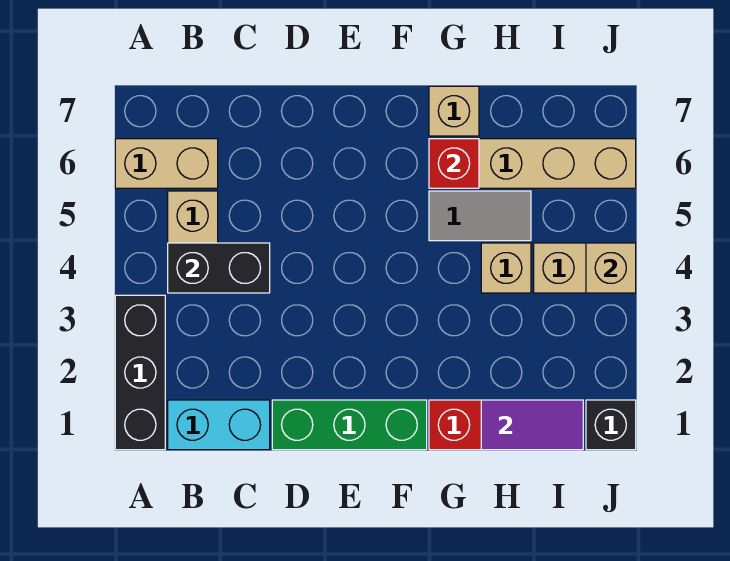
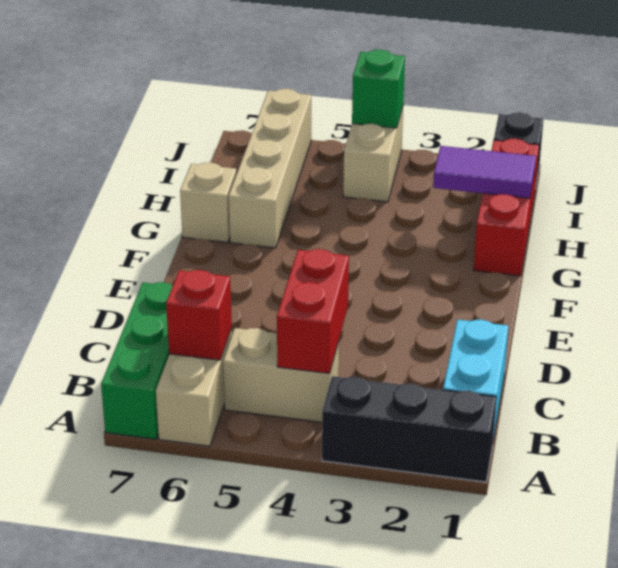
black brick B4:C4 level 2 -> red brick B4:C4 level 2
green brick D1:F1 level 1 -> green brick A7:C7 level 1
grey tile G5:H5 level 1 -> none
red brick G6 level 2 -> red brick B6 level 2
purple tile H1:I1 level 2 -> purple tile H1:H2 level 2
tan brick H4 level 1 -> none
tan brick J4 level 2 -> green brick J4 level 2

